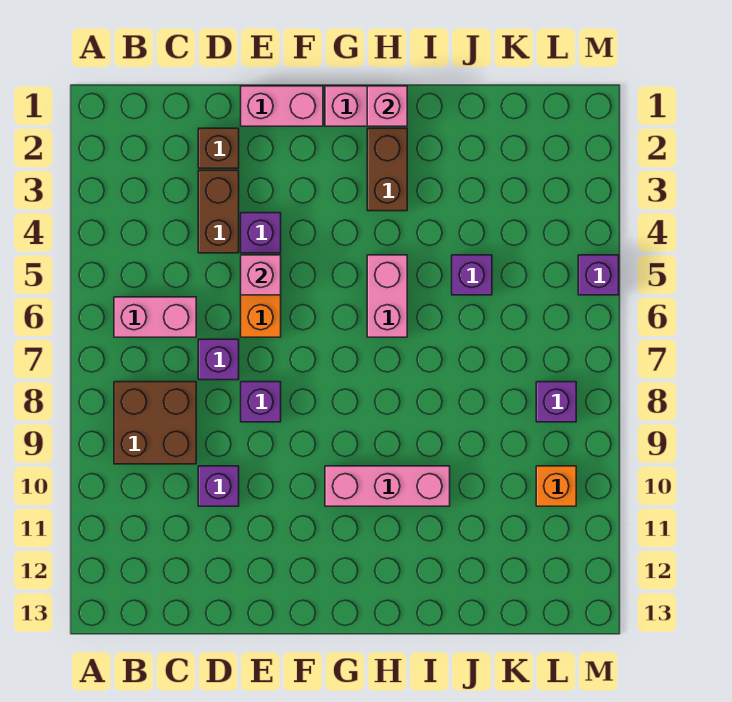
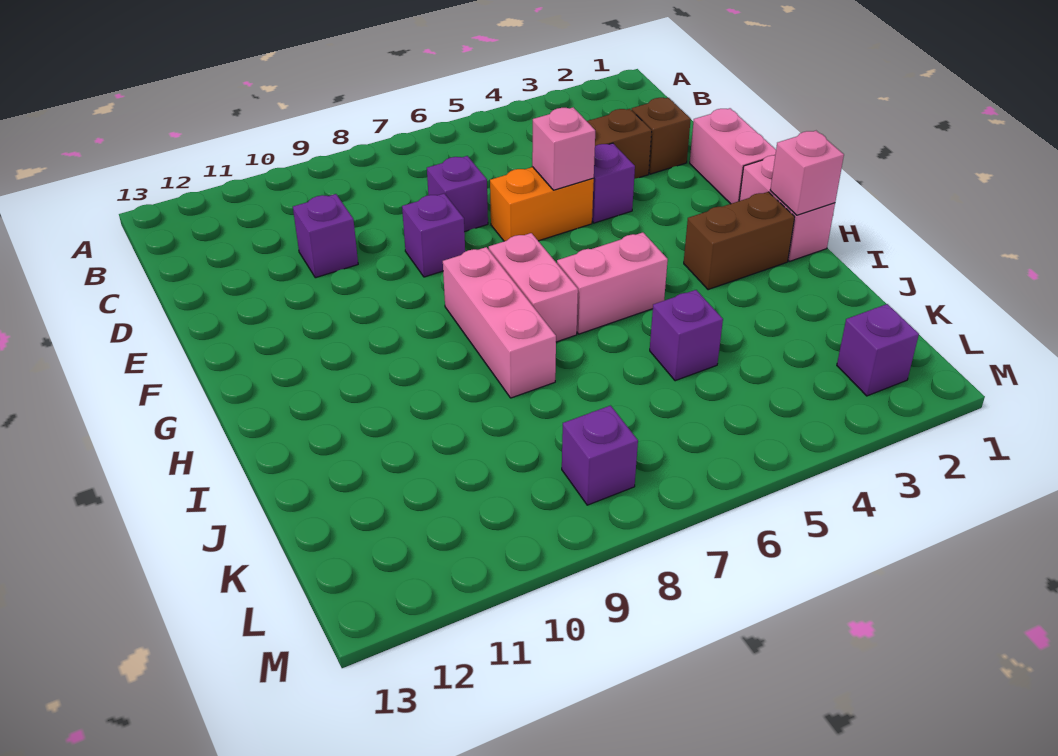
pink brick B6:C6 level 1 -> pink brick G7:H7 level 1
brown brick B8:C9 level 1 -> none
pink brick G10:I10 level 1 -> pink brick G8:I8 level 1
orange brick L10 level 1 -> none
purple brick M5 level 1 -> purple brick L2 level 1

